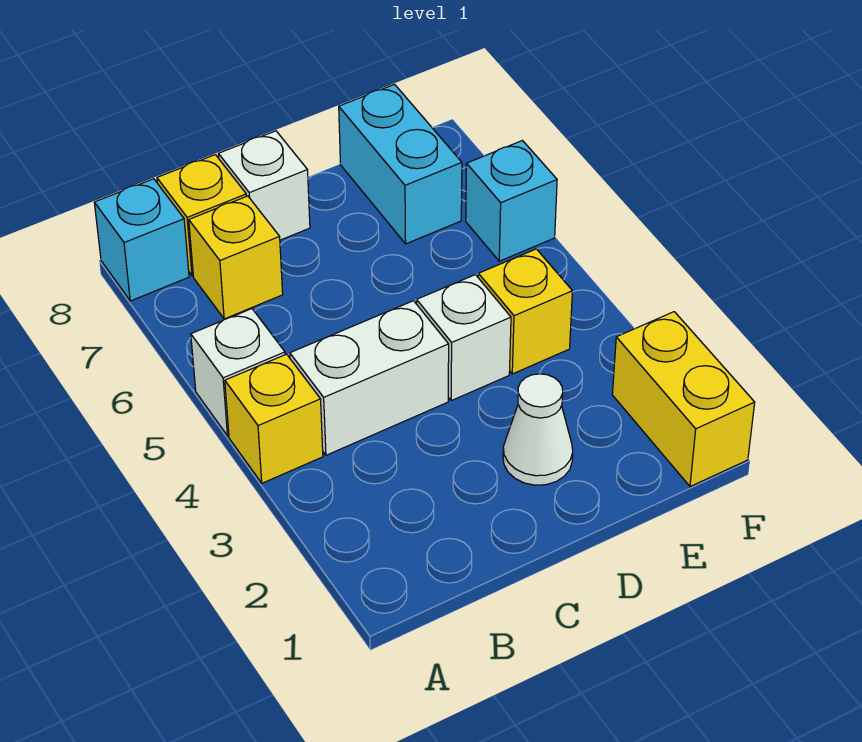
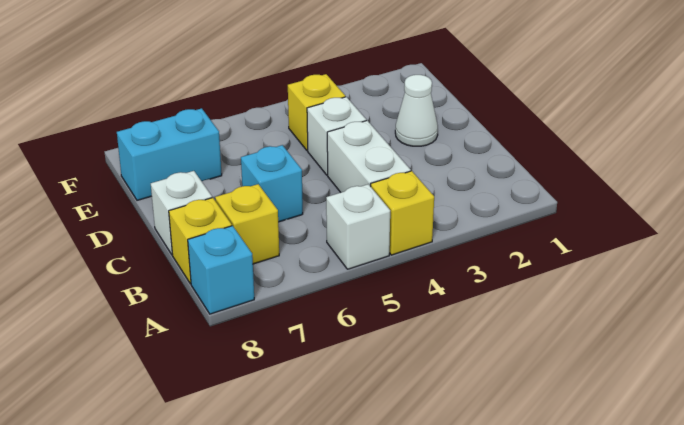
yellow brick F1:F2 level 1 -> none
cyan brick F6 level 1 -> cyan brick C6 level 1

